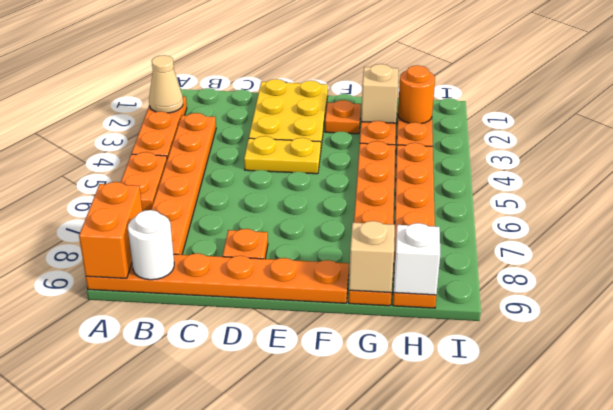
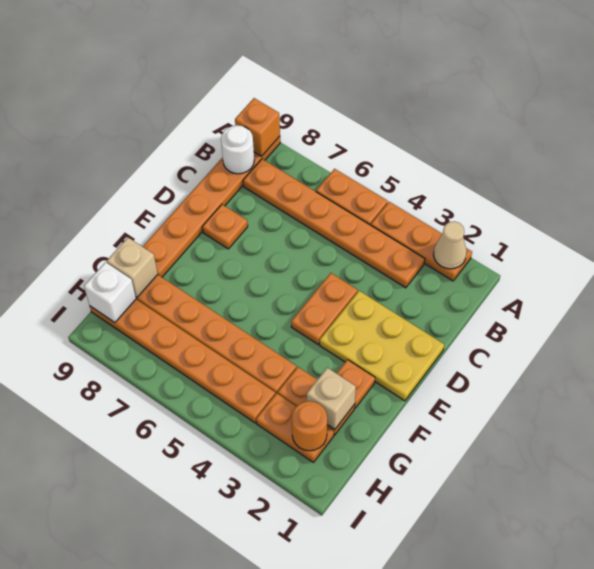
orange brick A8:A9 level 2 -> orange brick A9 level 2
yellow plate D4:E4 level 1 -> orange plate D4:E4 level 1

